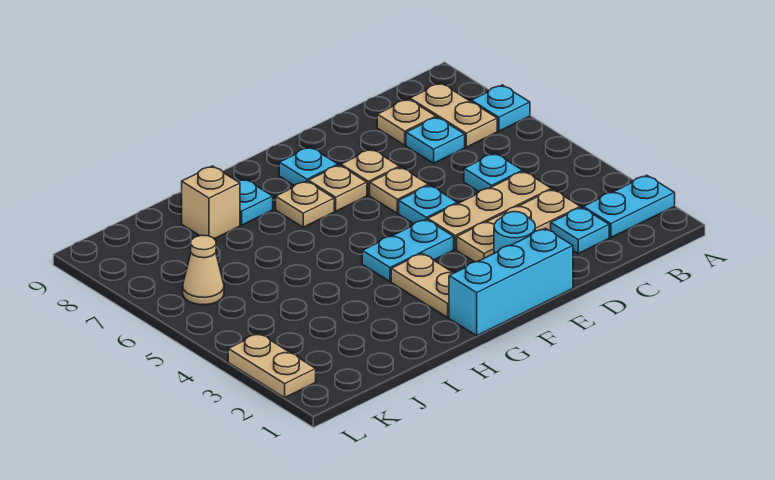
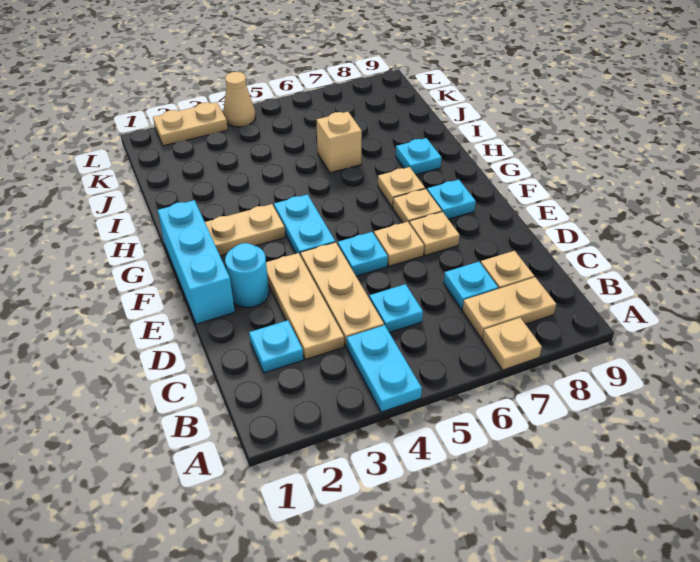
cyan plate A2:B2 level 1 -> cyan plate A4:B4 level 1
cyan plate A7 level 1 -> tan plate A7 level 1
tan brick I8 level 1 -> tan brick I6 level 1
tan cone K6 level 1 -> tan cone L4 level 1

